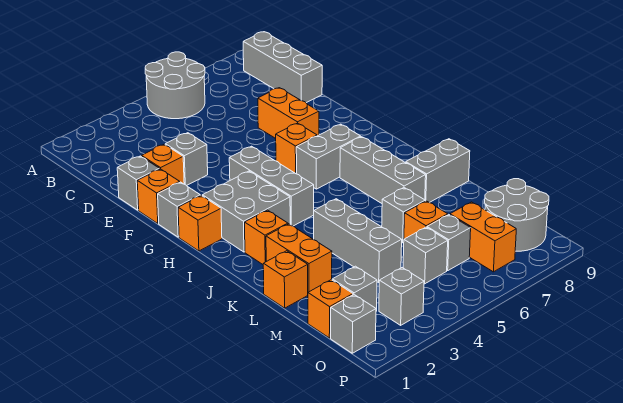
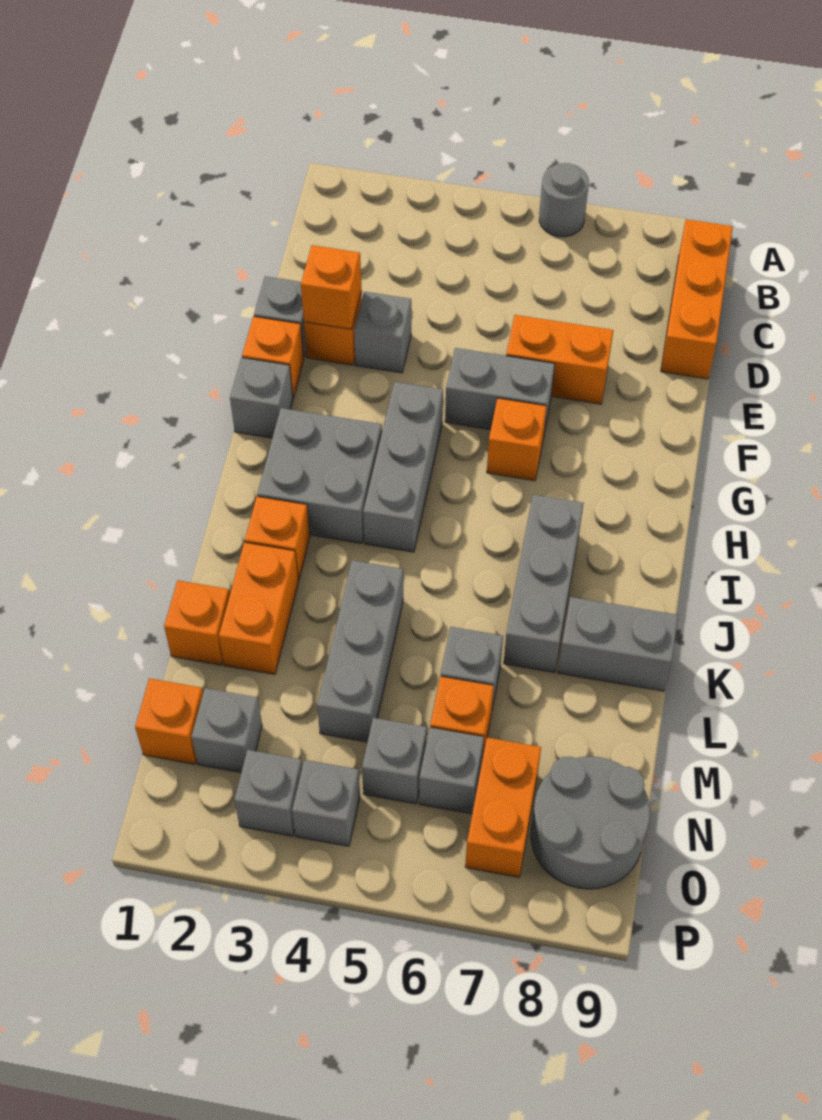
grey round brick A5:B6 level 1 -> grey round brick A6 level 1
grey brick B9:D9 level 1 -> orange brick B9:D9 level 1
orange brick E7:F7 level 1 -> orange brick E6:E7 level 1
orange brick H1 level 1 -> orange brick E2 level 2
grey brick H6:H7 level 1 -> grey brick F5:F6 level 1
grey brick O1 level 1 -> grey brick O4 level 1

